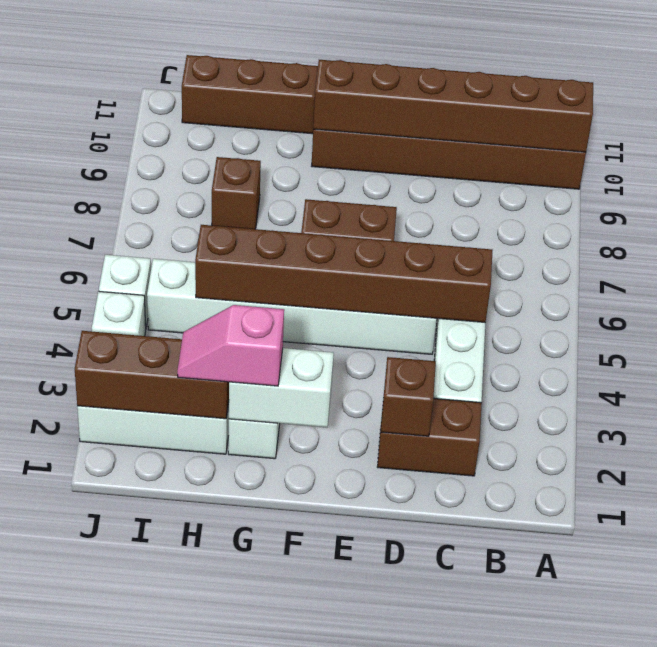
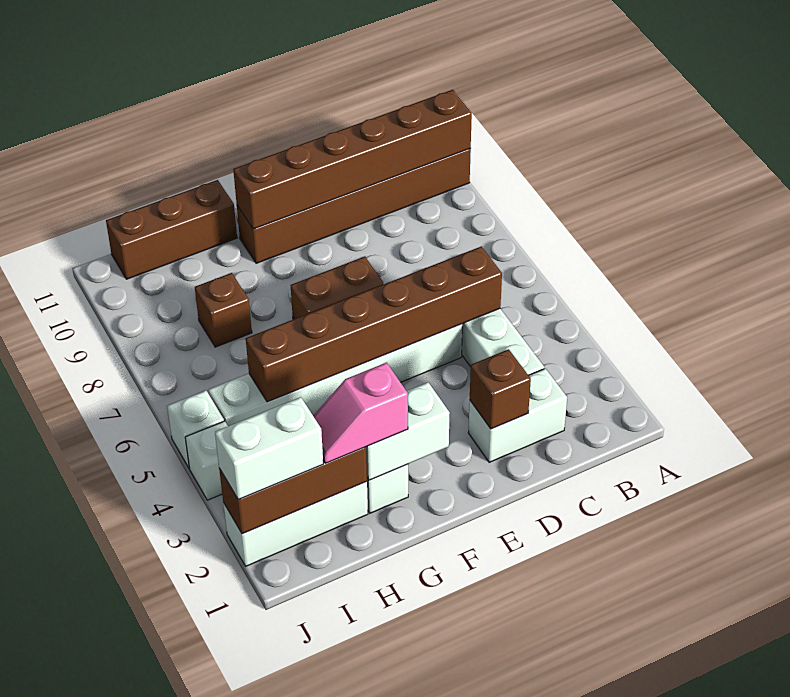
brown brick C2:D2 level 1 -> white brick C2:D2 level 1
none -> white brick I2:J2 level 3

